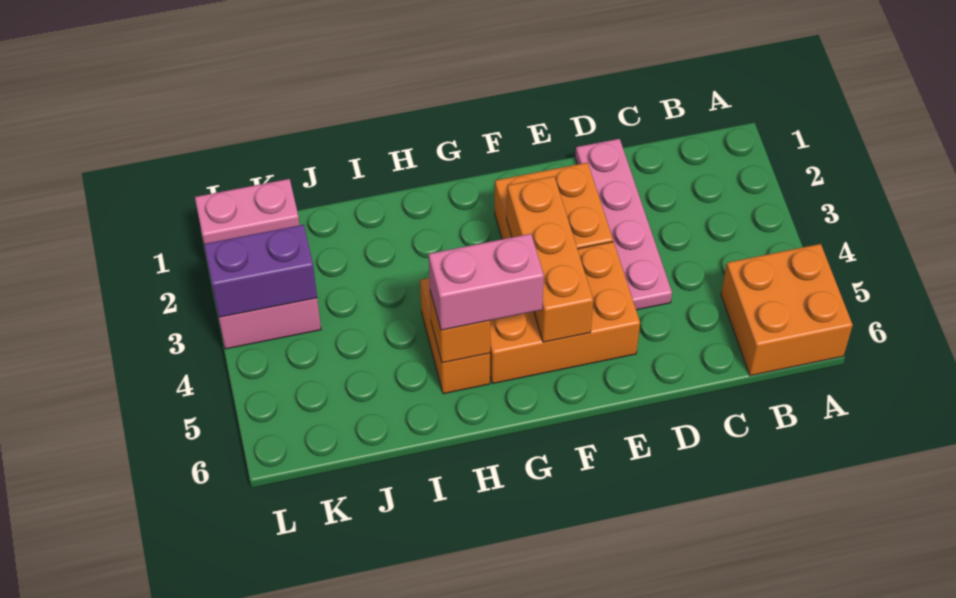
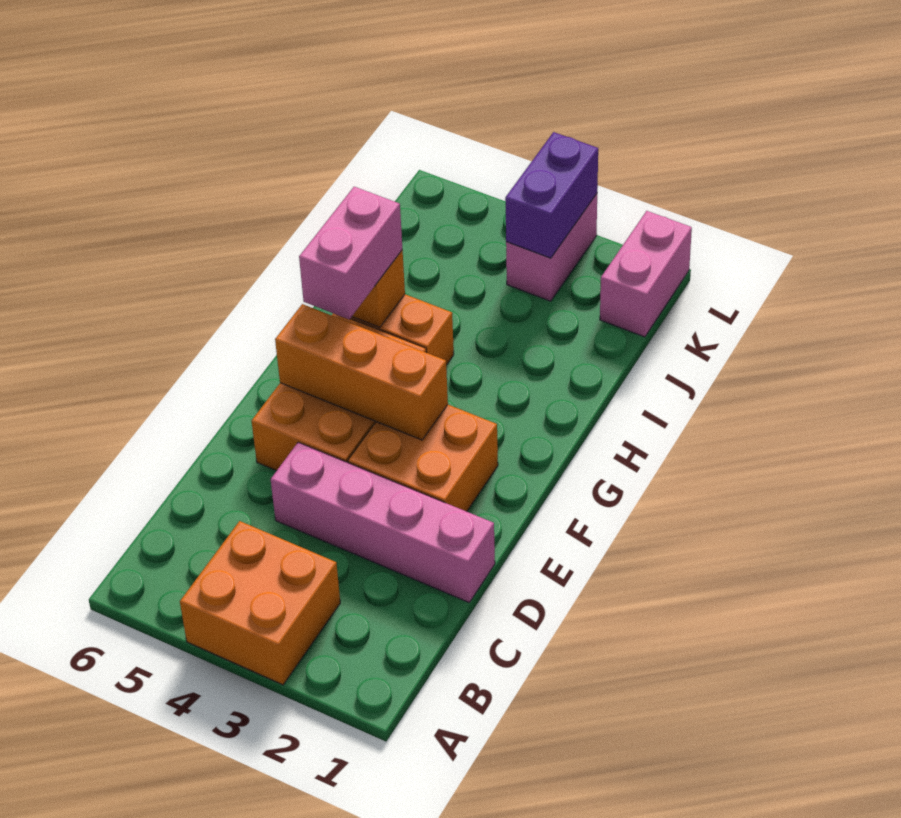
orange brick A5:B6 level 1 -> orange brick A3:B4 level 1
pink plate D1:D4 level 1 -> pink brick D1:D4 level 1

